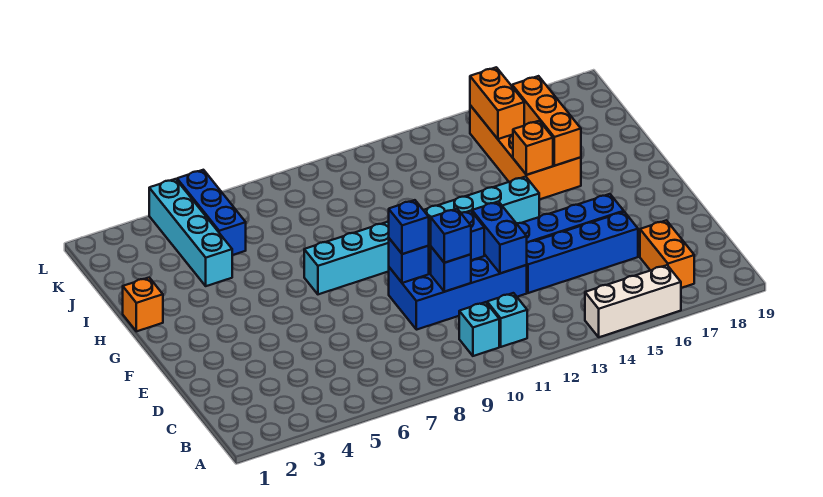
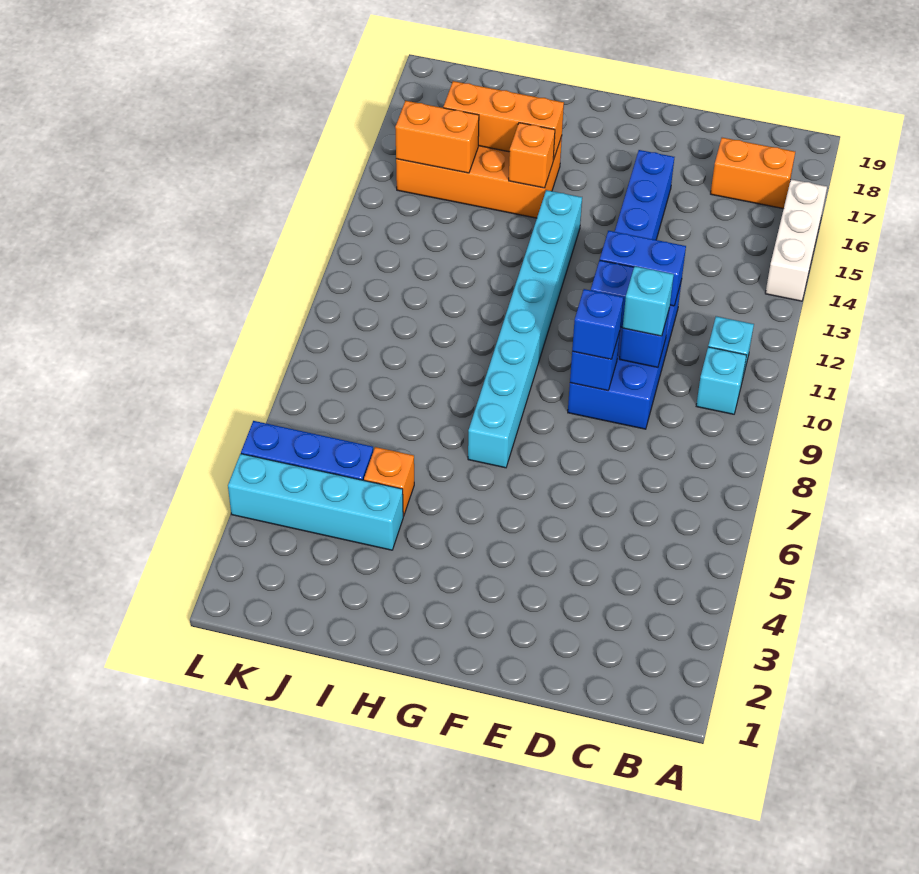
blue brick D10 level 3 -> cyan brick D10 level 3
blue brick D13:D16 level 1 -> none
orange brick H1 level 1 -> orange brick I5 level 1

